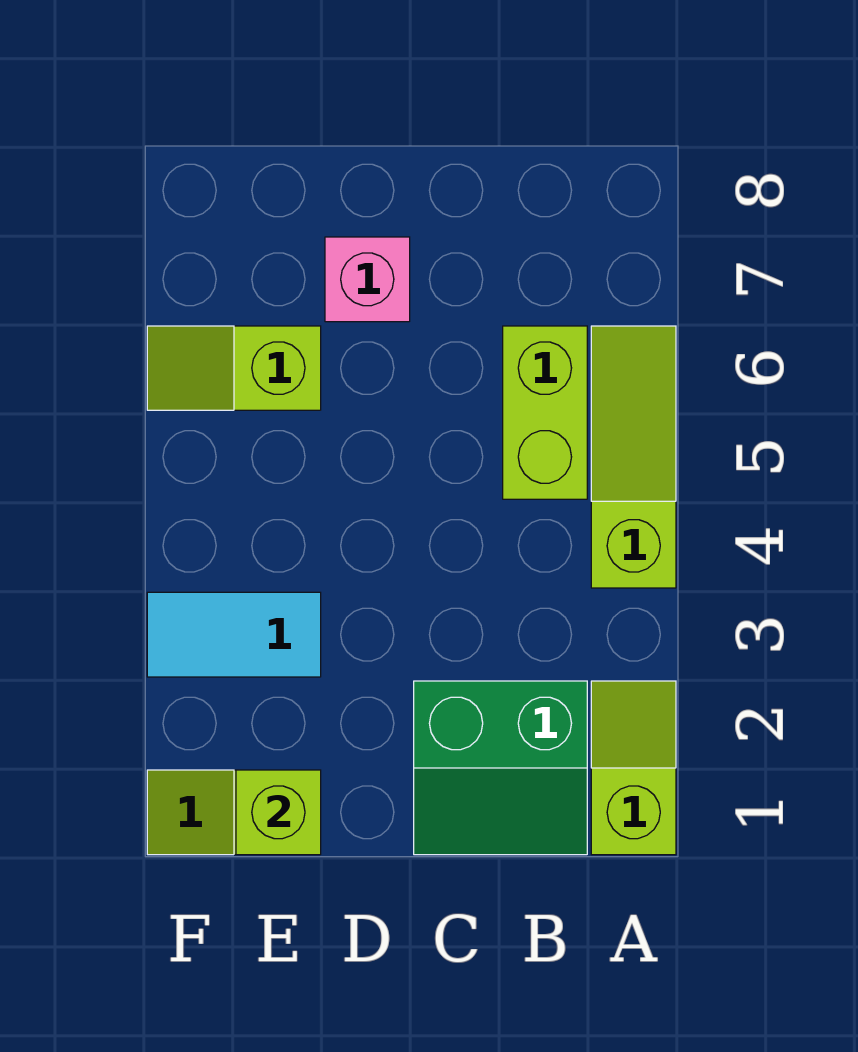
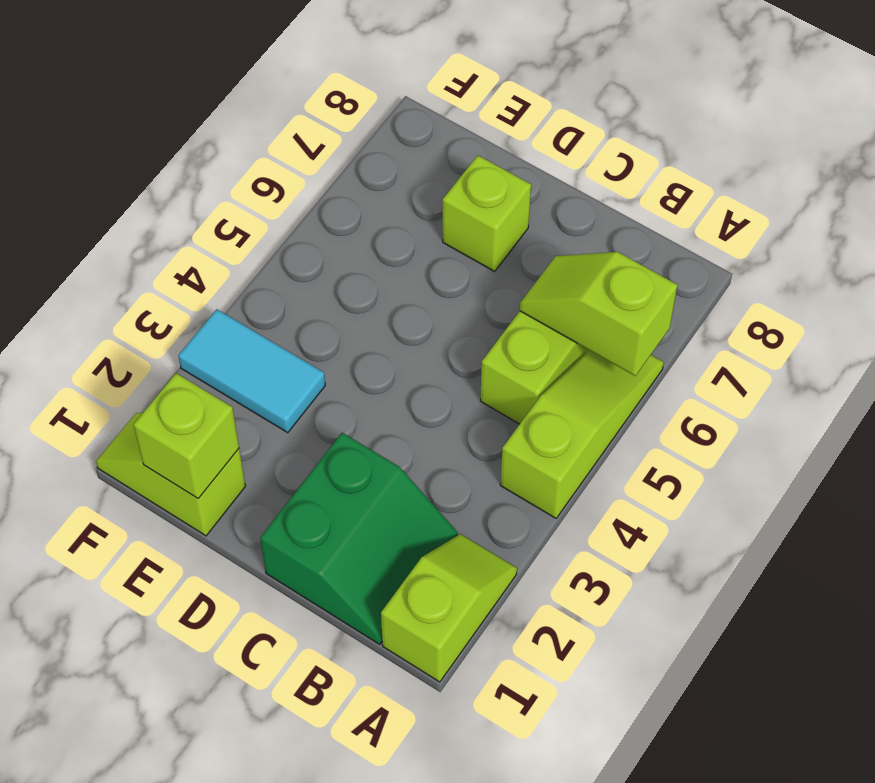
green slope B1:C2 level 1 top 2 -> green slope B1:C2 level 1 top C
pink brick D7 level 1 -> lime brick D7 level 1
lime slope E6:F6 level 1 top E -> lime slope A6:B6 level 2 top A

